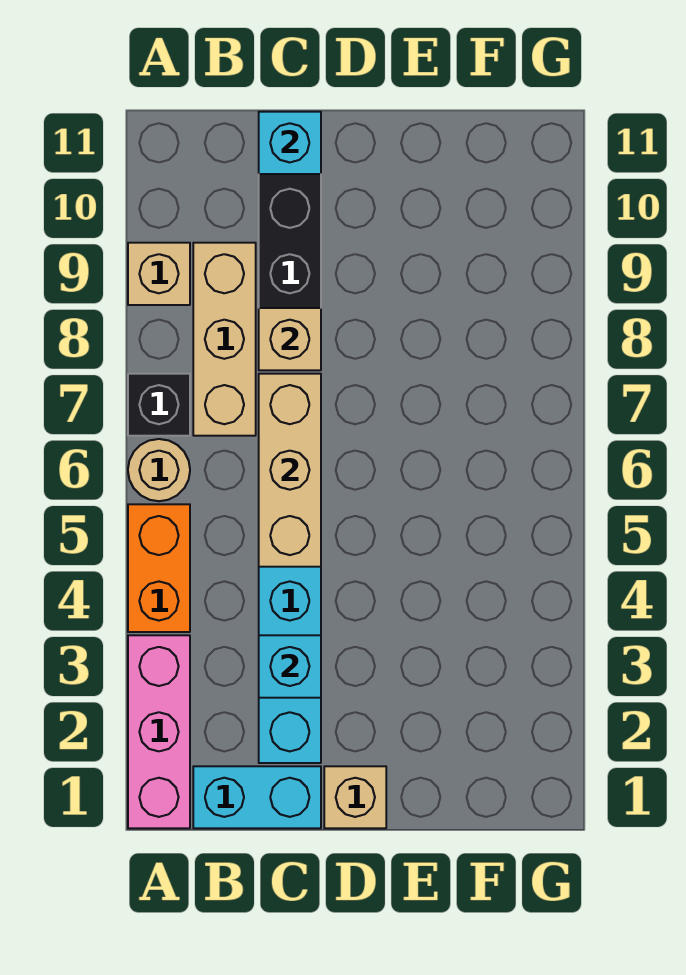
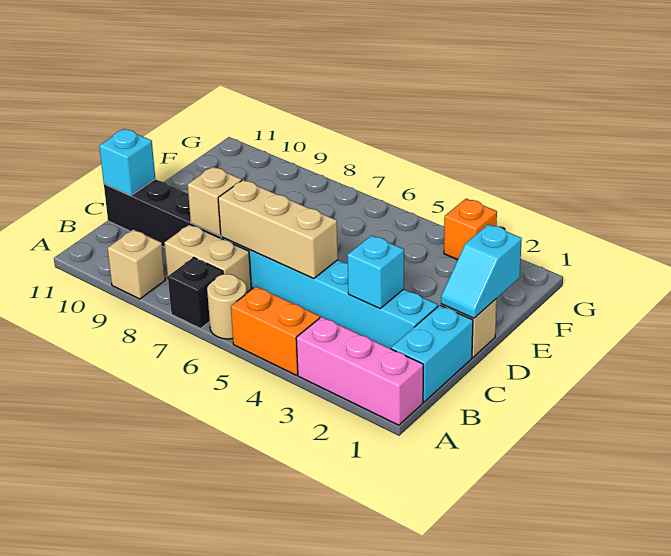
tan brick B7:B9 level 1 -> tan brick B7:B8 level 1
none -> cyan slope D1:E1 level 2 top E
none -> orange brick G3 level 1

